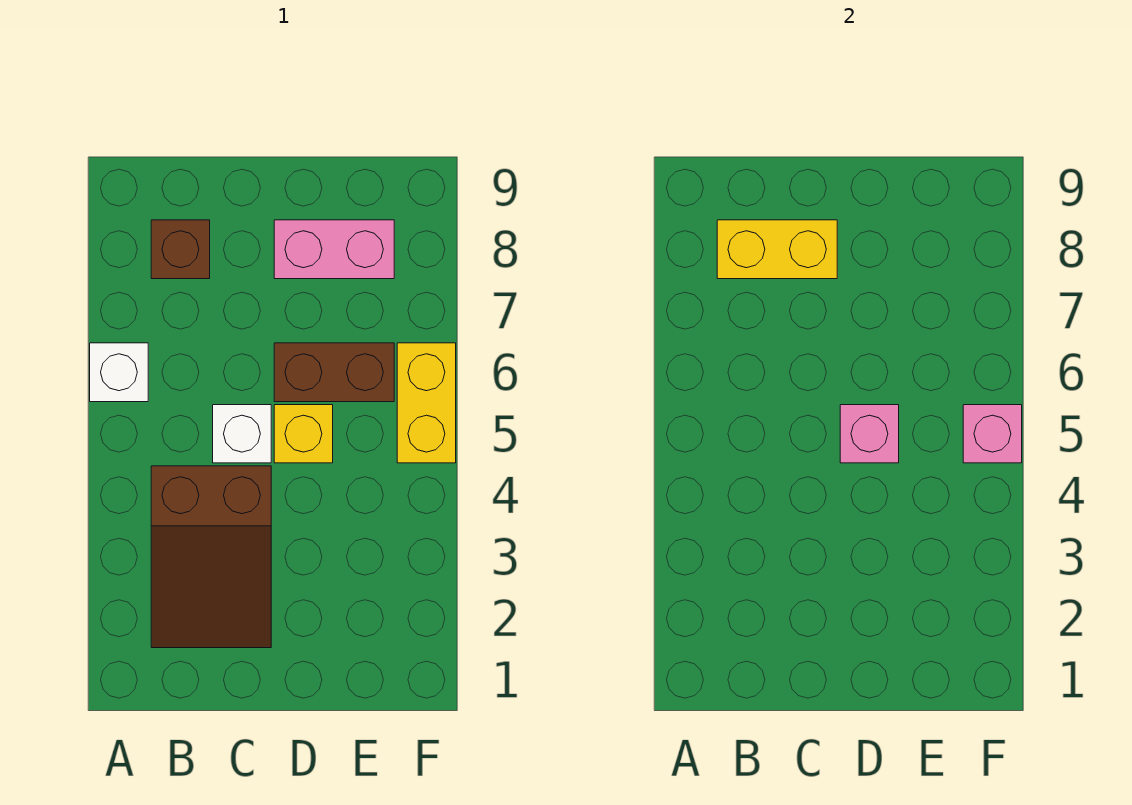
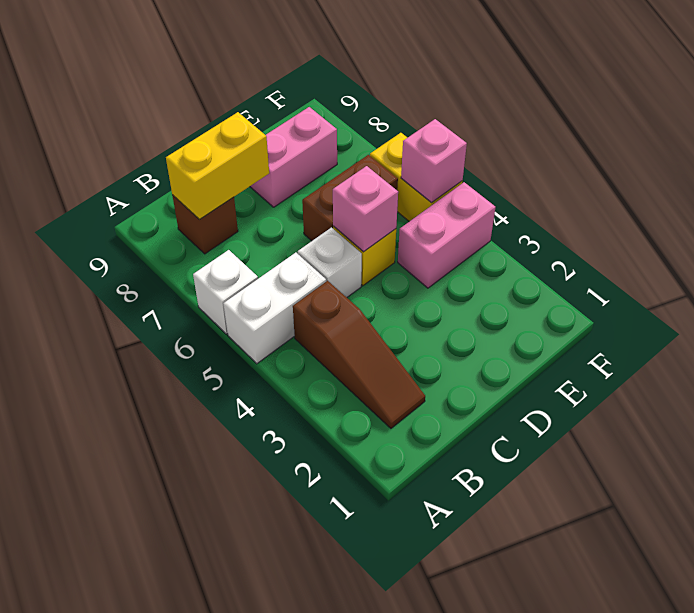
none -> white brick A5:B5 level 1
brown slope B2:C4 level 1 top 4 -> brown slope B2:B4 level 1 top 4
none -> pink brick E4:F4 level 1

